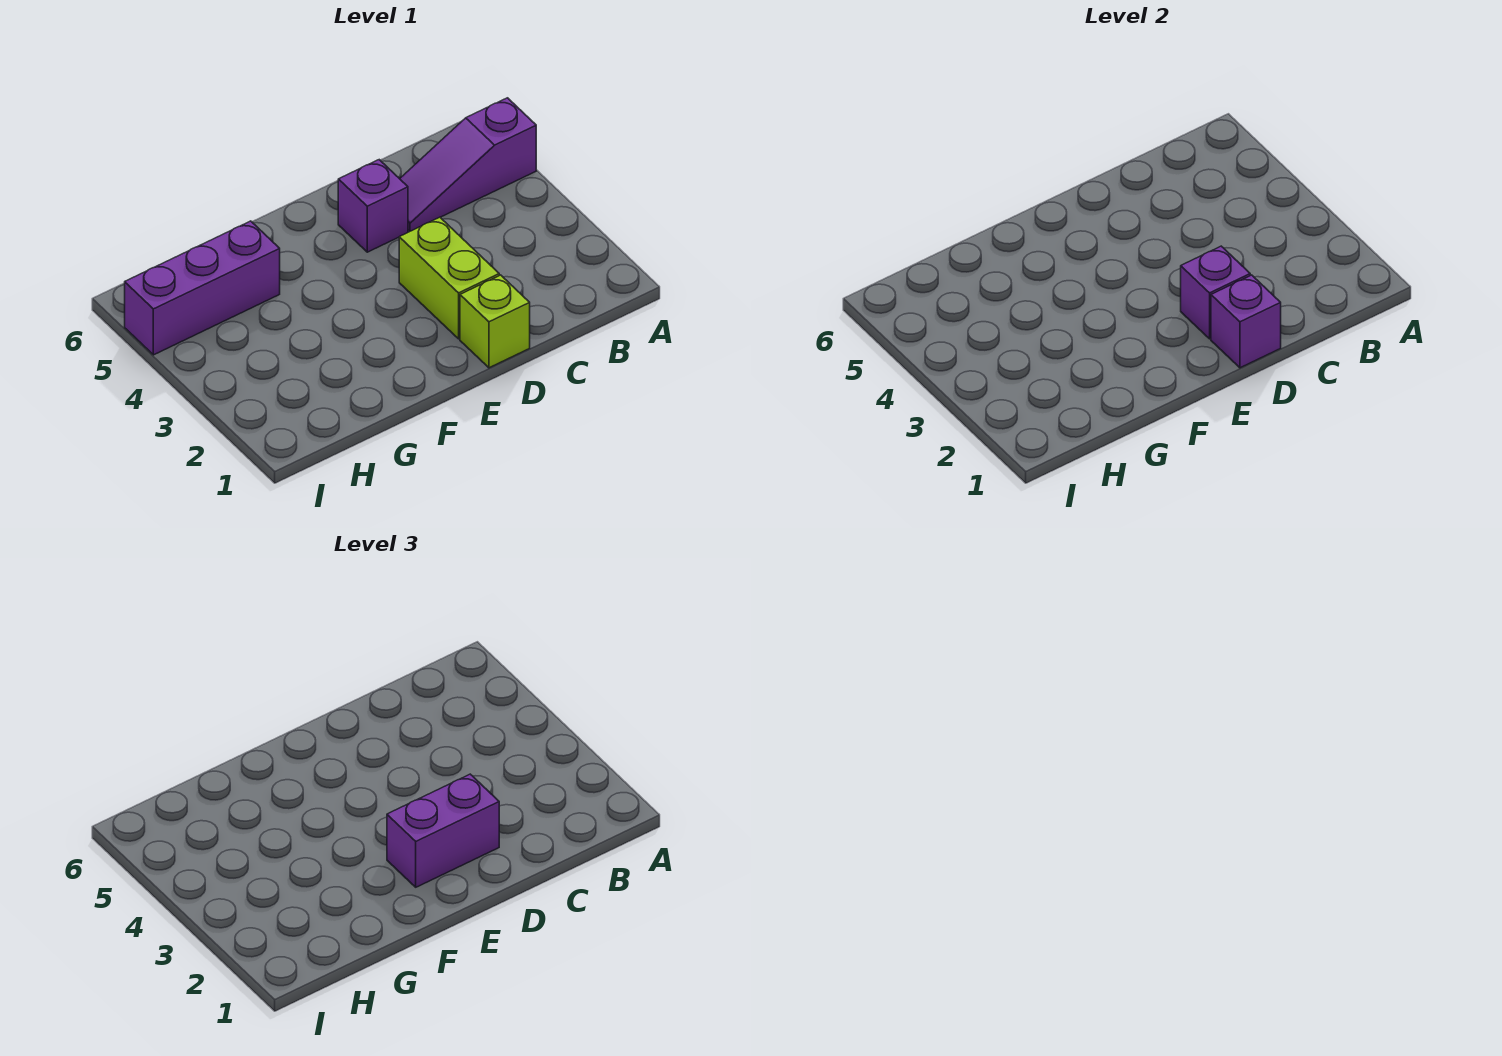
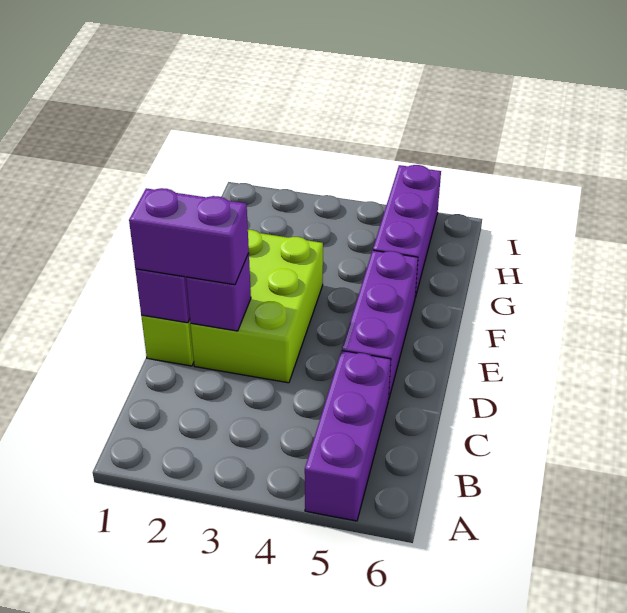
purple slope A5:C5 level 1 top A -> purple brick A5:C5 level 1
lime brick D2:D3 level 1 -> lime brick D2:F3 level 1
purple brick D2:E2 level 3 -> purple brick D1:D2 level 3
purple brick D5 level 1 -> purple brick D5:F5 level 1

